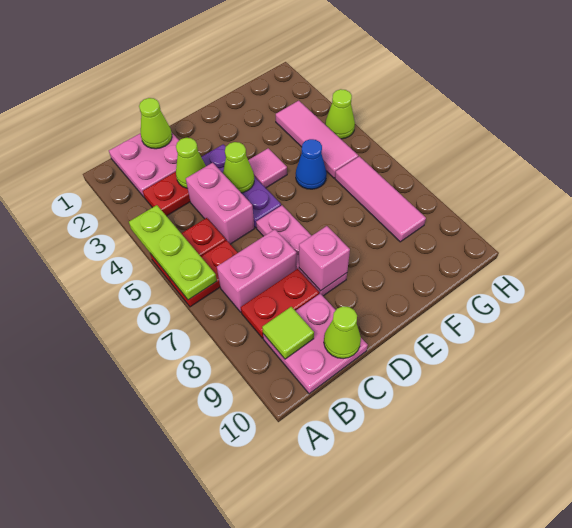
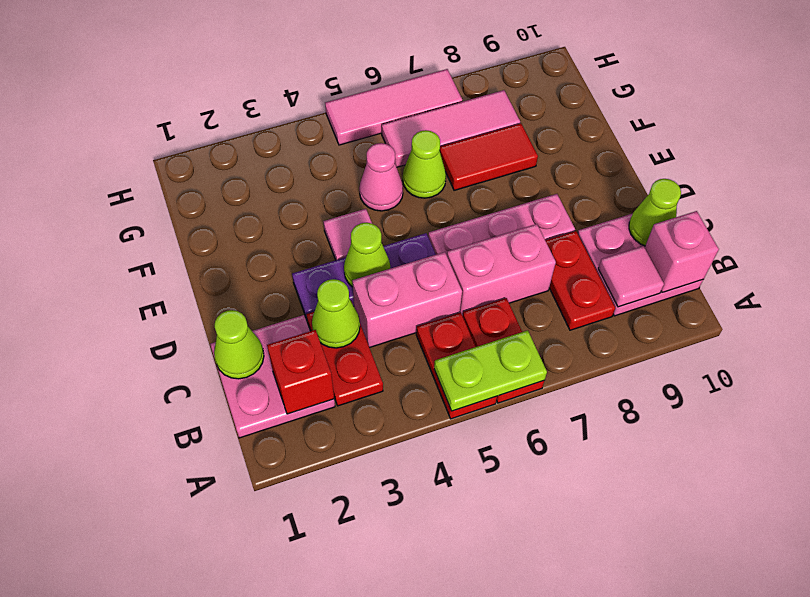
lime plate A4:A6 level 2 -> lime plate A5:A6 level 2
none -> red brick B2 level 2
pink brick B7:C7 level 1 -> pink brick C6:C7 level 1
lime tile B9 level 2 -> pink tile B9 level 2
pink brick D8 level 2 -> pink brick B10 level 2
blue cone F5 level 1 -> pink cone F5 level 1
none -> red tile F7:F8 level 1
pink tile G3:G5 level 1 -> pink tile H5:H7 level 1
lime cone H4 level 1 -> lime cone F6 level 1

